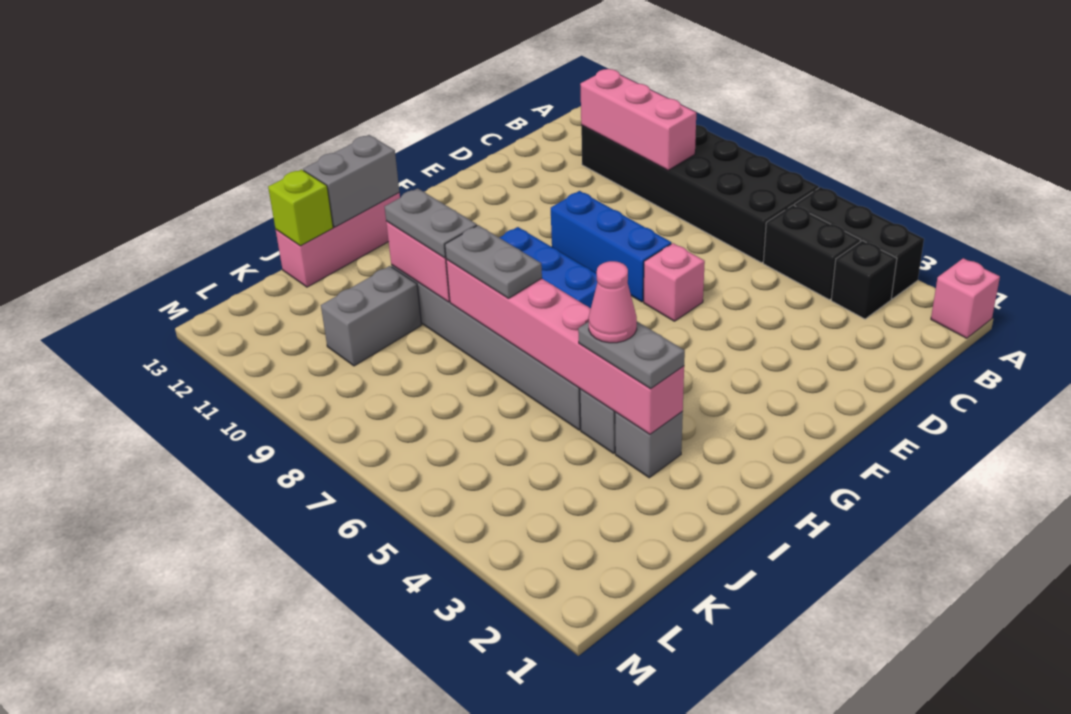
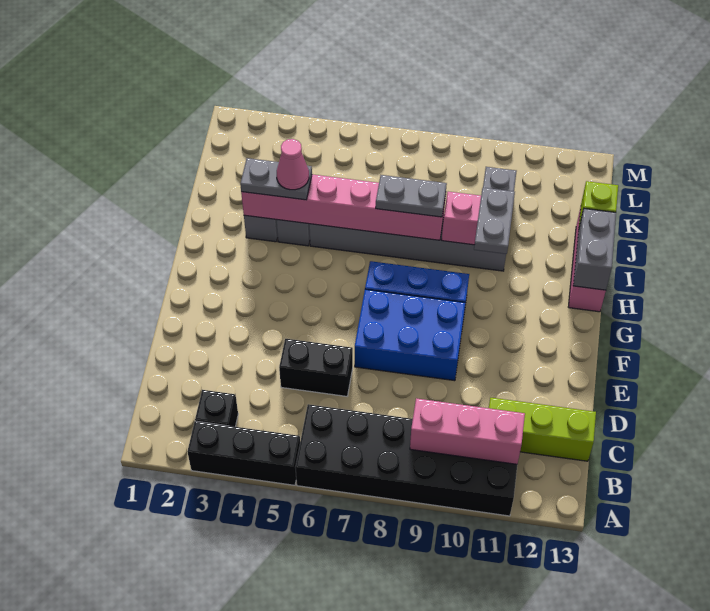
pink brick A1 level 1 -> none
black brick B4:B5 level 1 -> black brick D5:D6 level 1
none -> lime brick C11:C13 level 1
pink brick E6 level 1 -> none
blue brick E7:E9 level 1 -> blue brick E7:F9 level 1
grey plate I9:I10 level 3 -> grey plate H10:I10 level 3

